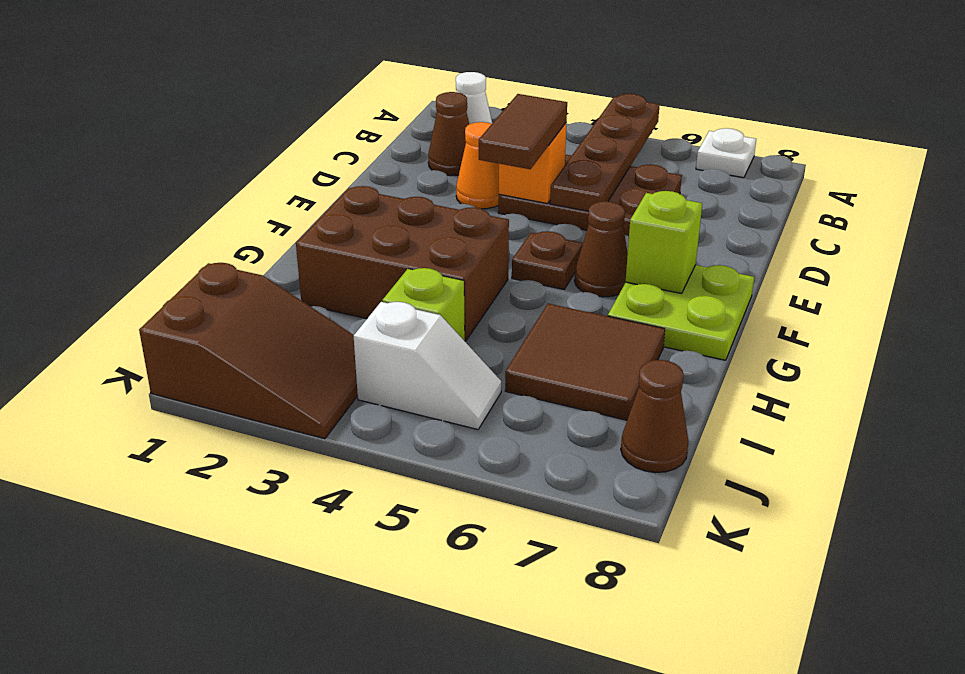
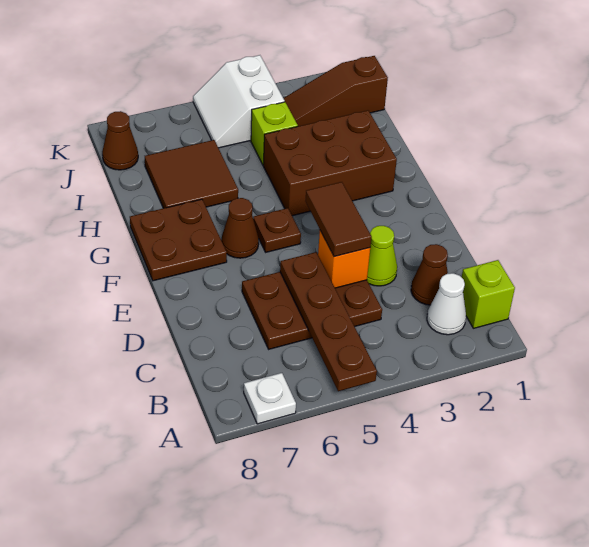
orange cone D3 level 1 -> lime cone D3 level 1
lime plate F7:G8 level 1 -> brown plate F7:G8 level 1
lime brick F7 level 2 -> lime brick B1 level 1
brown slope J1:K3 level 1 top 1 -> brown slope J1:J3 level 1 top 1
white slope J4:J5 level 1 top 4 -> white slope J4:K5 level 1 top 4

